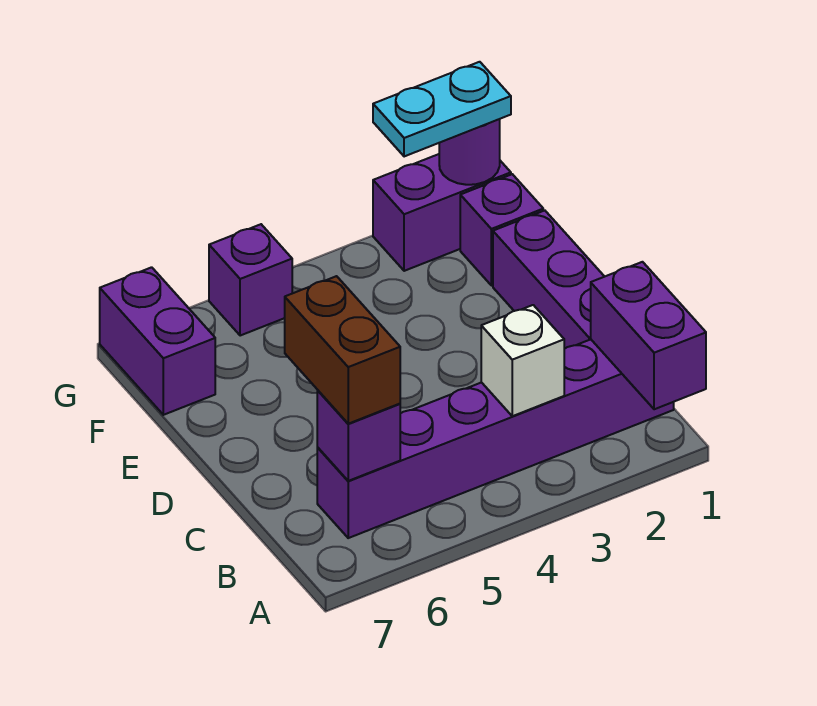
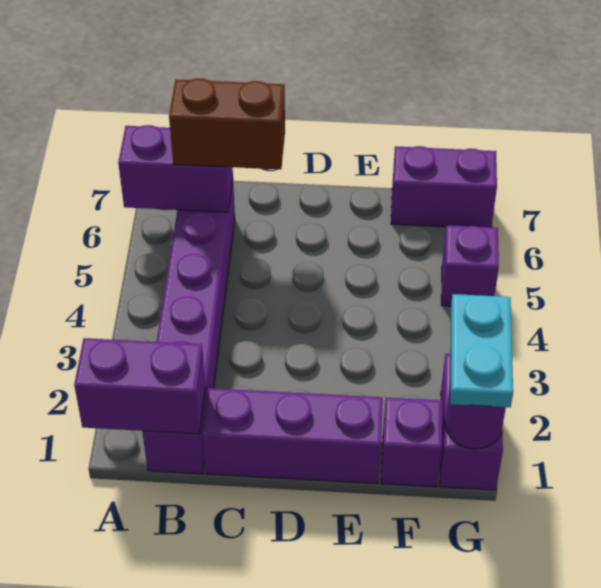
white brick B3 level 2 -> none
purple brick B6 level 2 -> purple brick A6:B6 level 2

